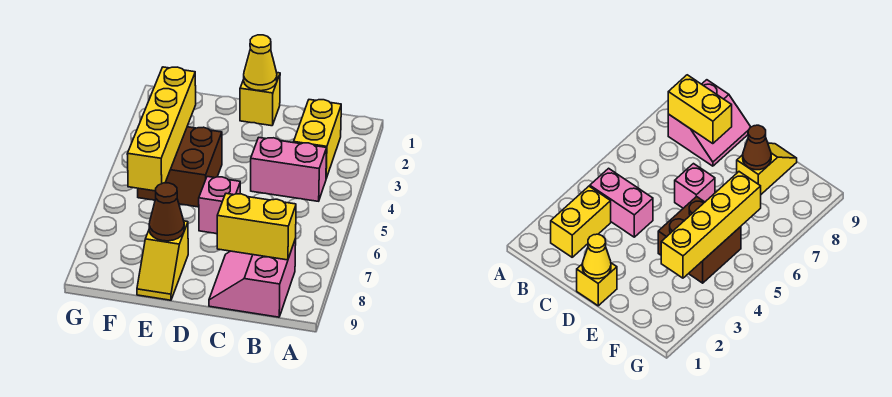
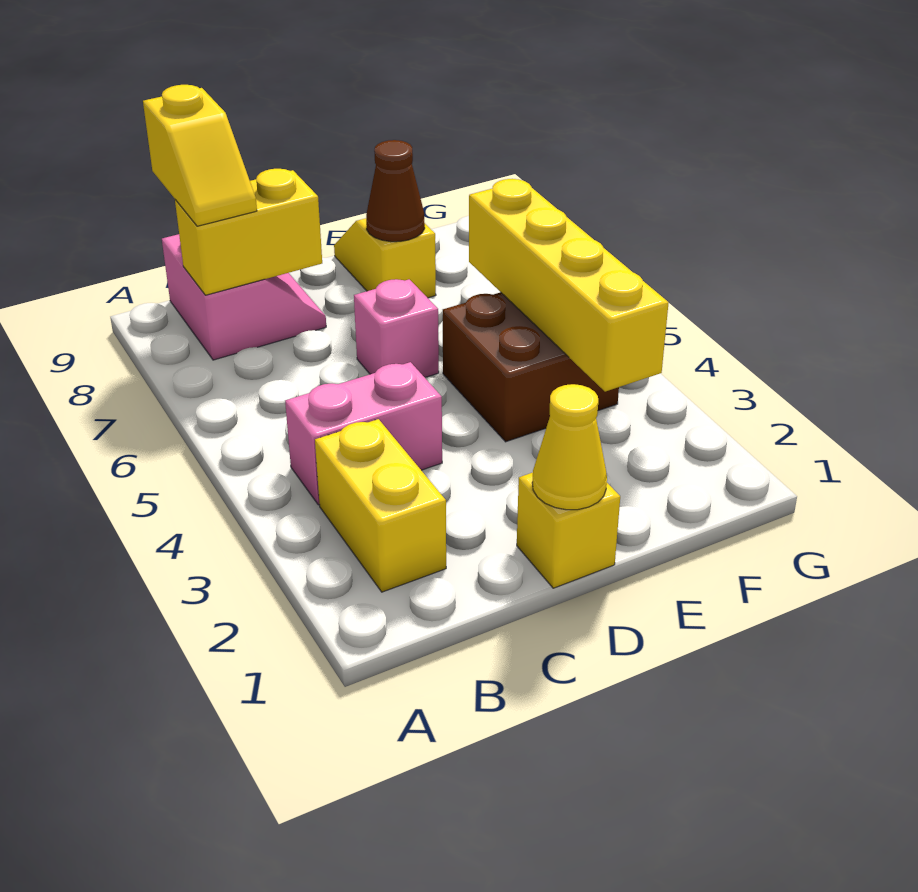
none -> yellow slope B8:B9 level 3 top 9

